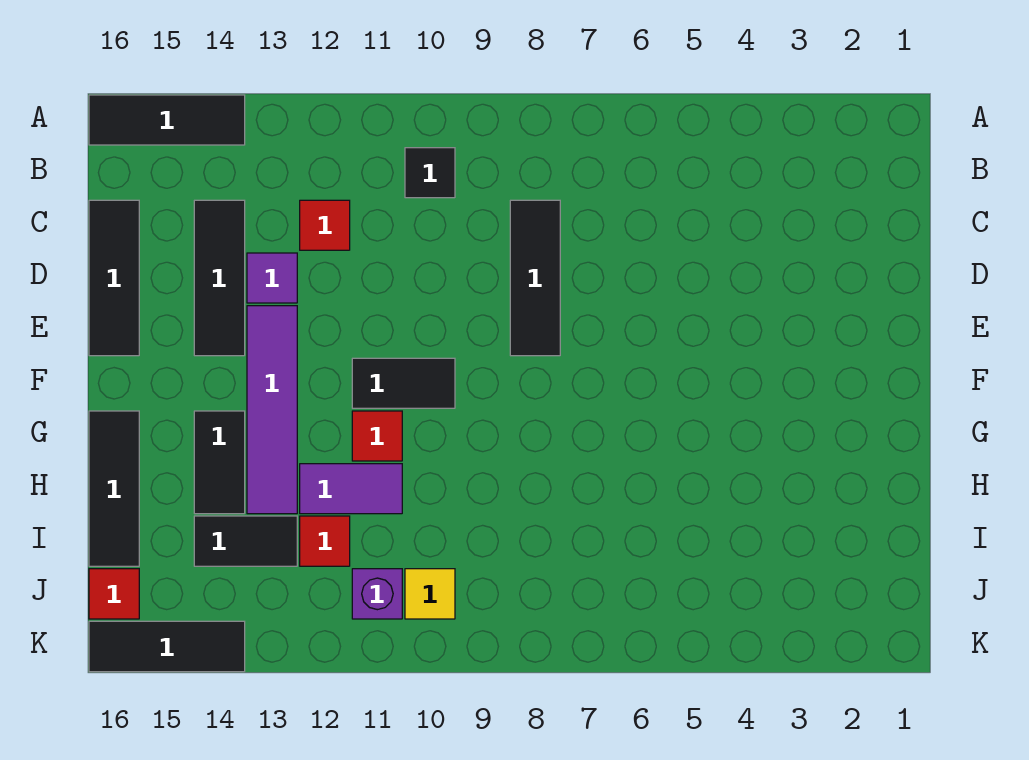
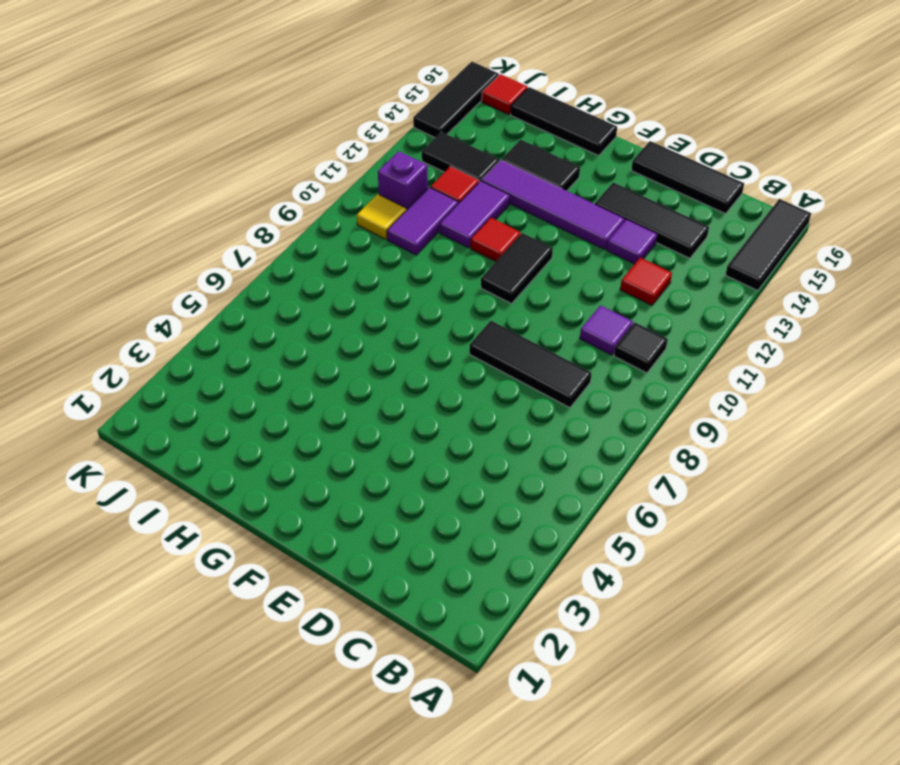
none -> purple tile C10 level 1
none -> purple tile I10:I11 level 1
black tile I13:I14 level 1 -> black tile I13:J13 level 1

